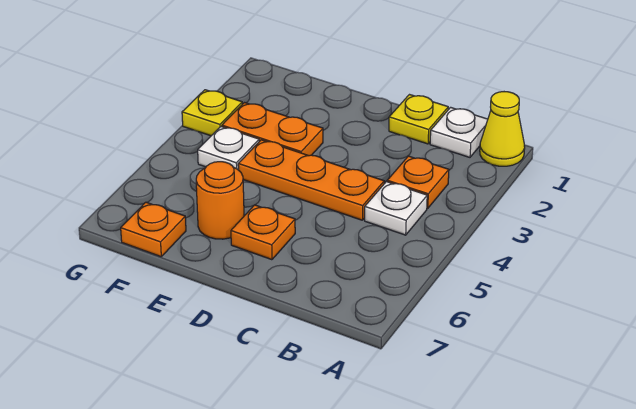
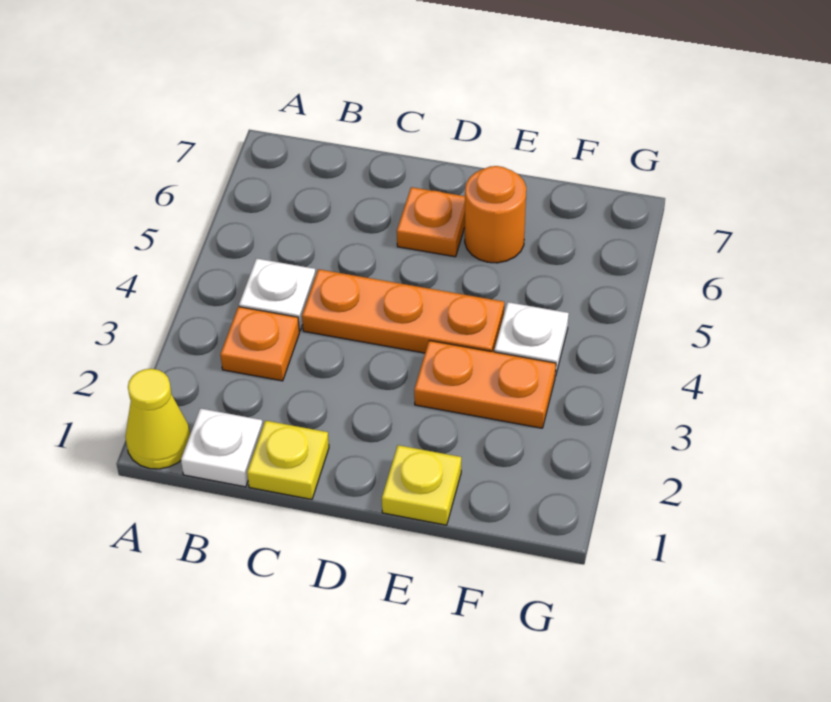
orange plate F7 level 1 -> none
yellow plate G3 level 1 -> yellow plate E1 level 1

